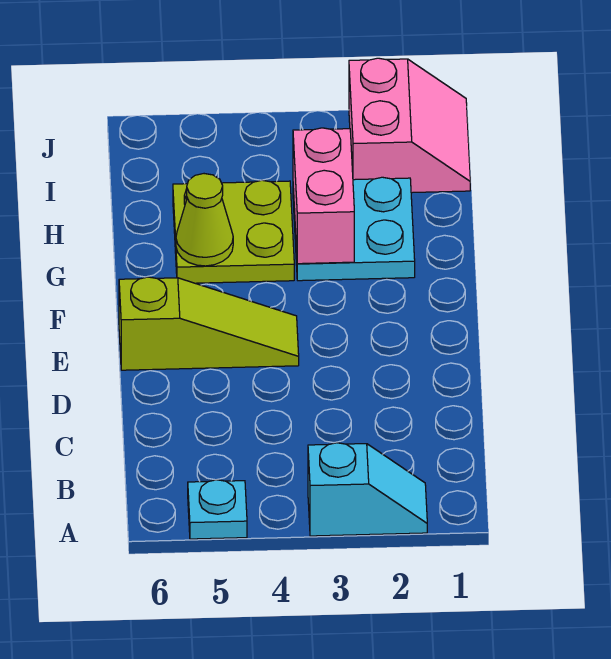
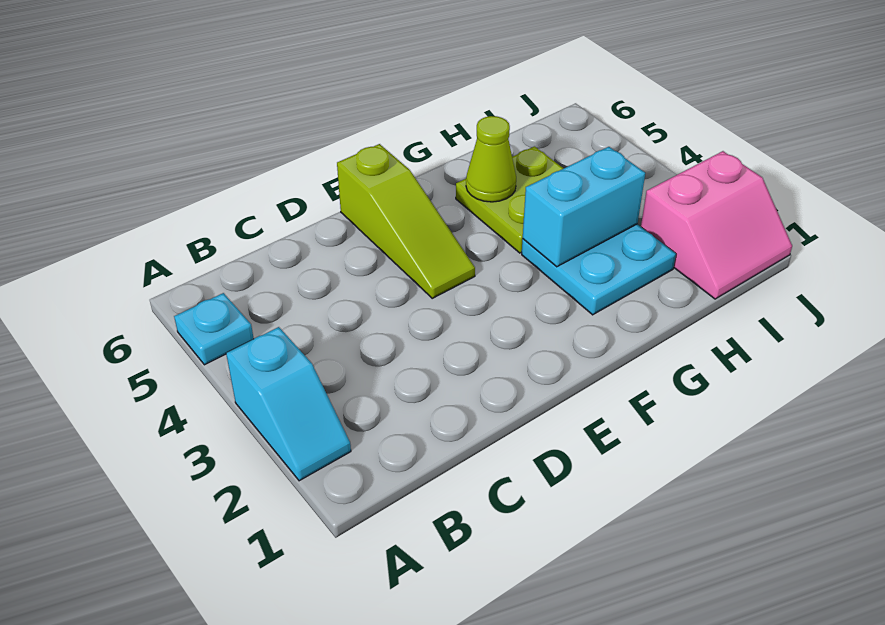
pink brick G3:H3 level 2 -> cyan brick G3:H3 level 2

